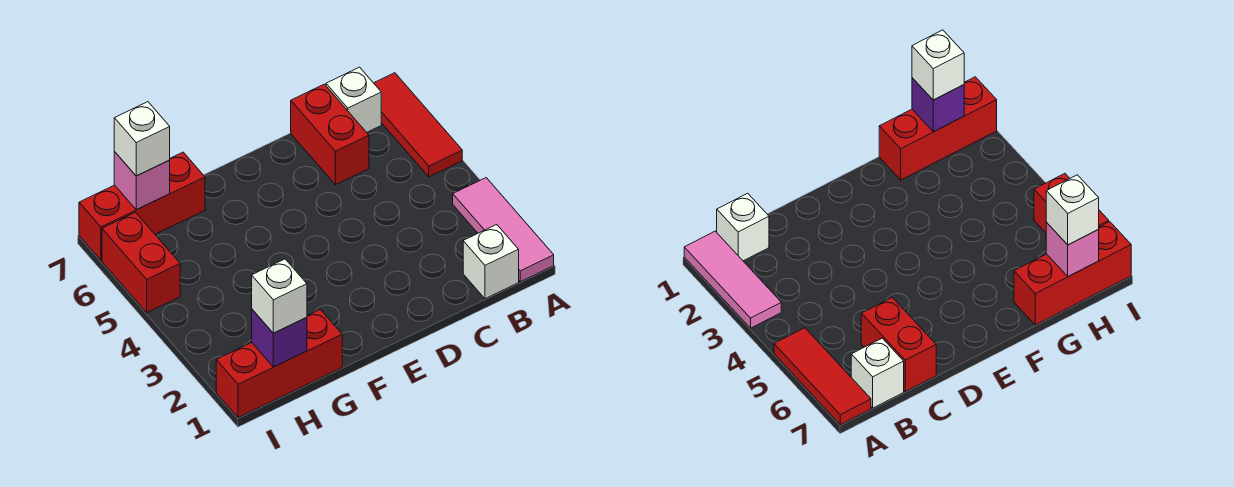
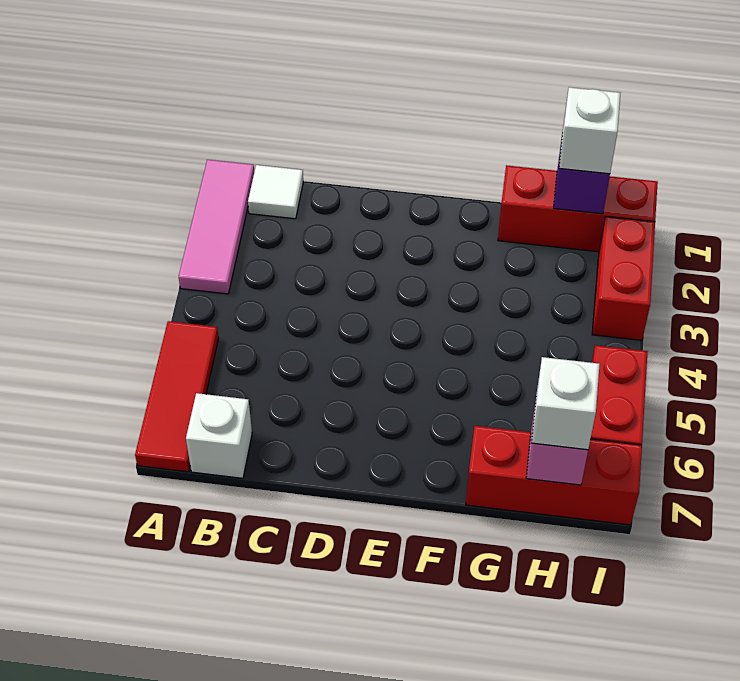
white brick B1 level 1 -> white tile B1 level 1
red brick C6:C7 level 1 -> red brick I2:I3 level 1

